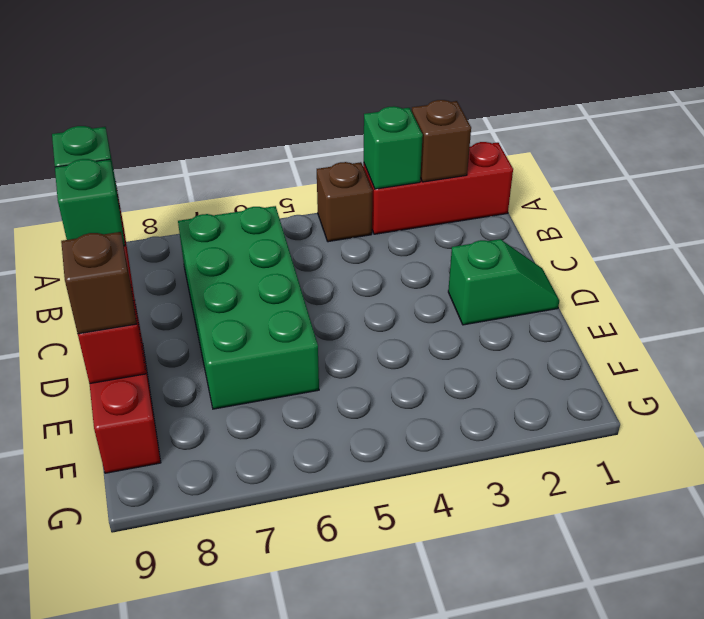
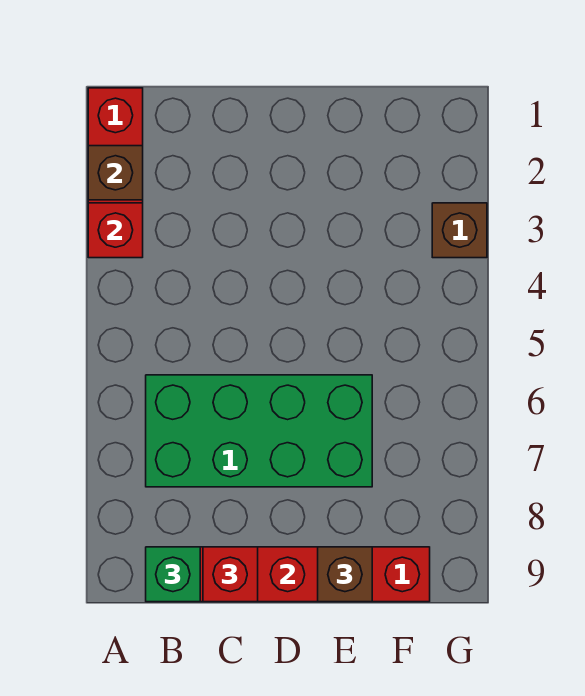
green brick A3 level 2 -> red brick A3 level 2
brown brick A4 level 1 -> brown brick G3 level 1
green brick C9 level 3 -> red brick C9 level 3
green slope D1:D2 level 1 top 2 -> none

